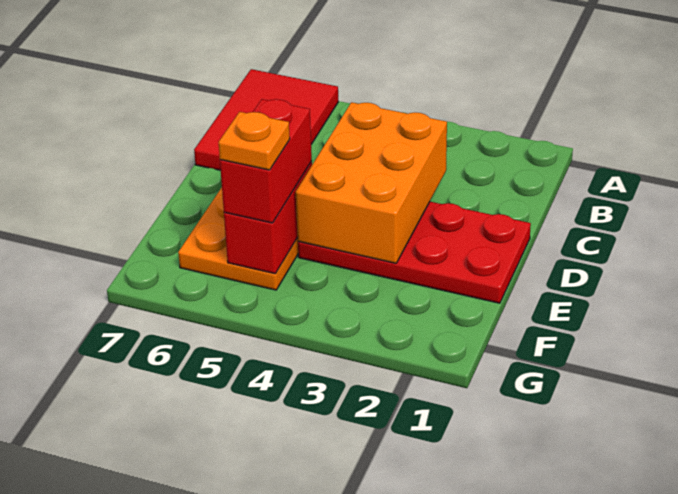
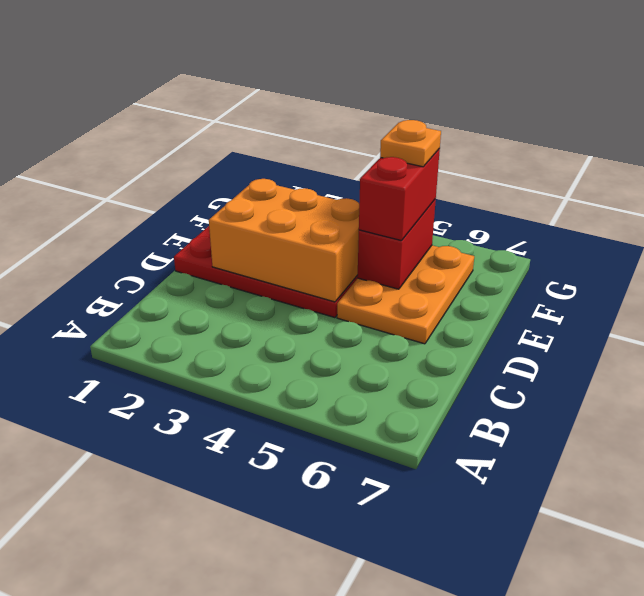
red tile A6:C7 level 1 -> none
orange brick C3:E4 level 2 -> orange brick D2:E4 level 2

